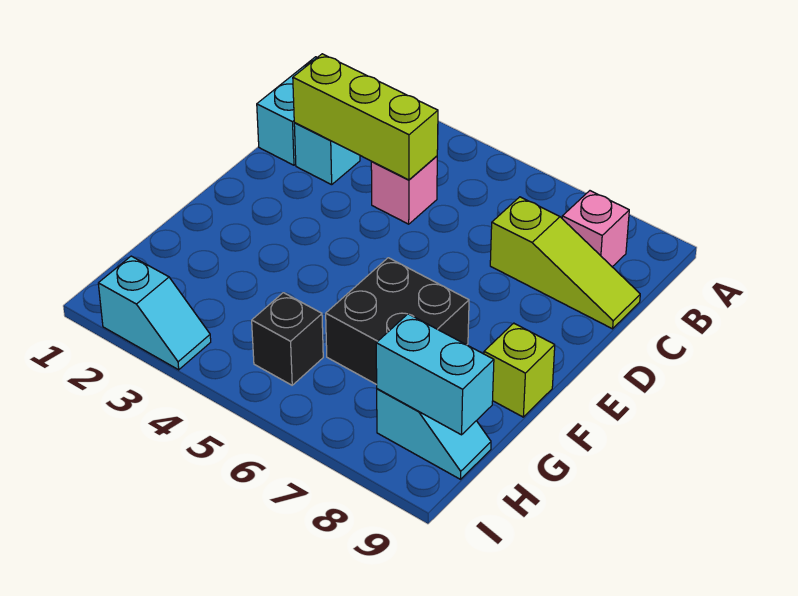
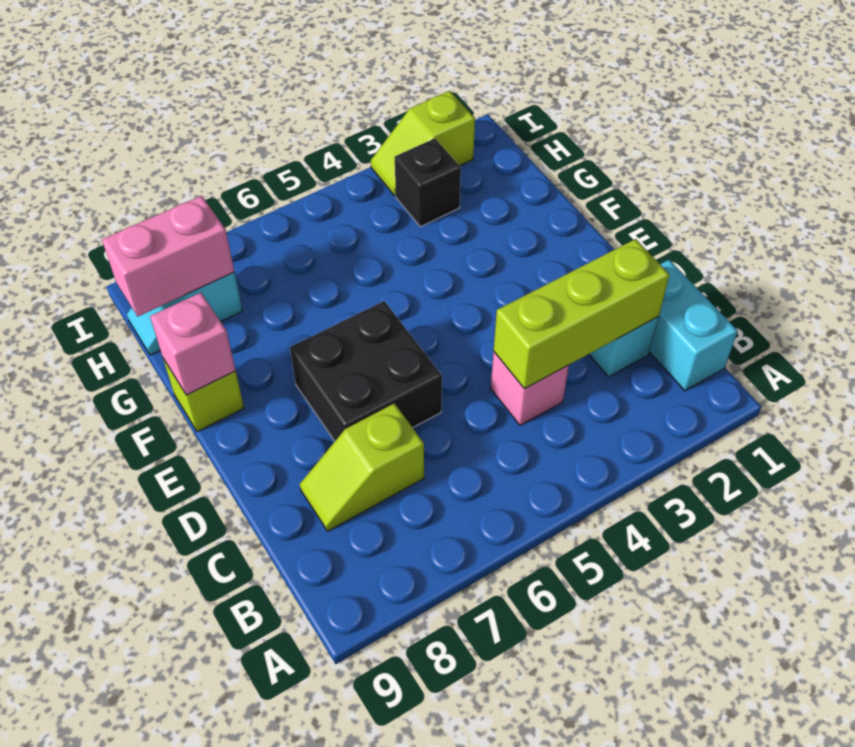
pink brick B8 level 1 -> pink brick F9 level 2
lime slope C7:C9 level 1 top 7 -> lime slope C7:C8 level 1 top 7
black brick F6:G7 level 1 -> black brick D6:E7 level 1
black brick H5 level 1 -> black brick H3 level 1
cyan brick H8:H9 level 2 -> pink brick H8:H9 level 2
cyan slope I2:I3 level 1 top 2 -> lime slope I2:I3 level 1 top 2

